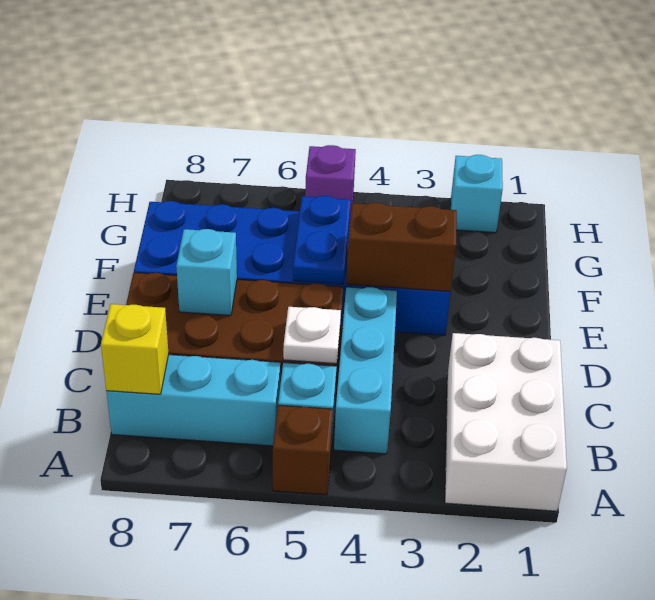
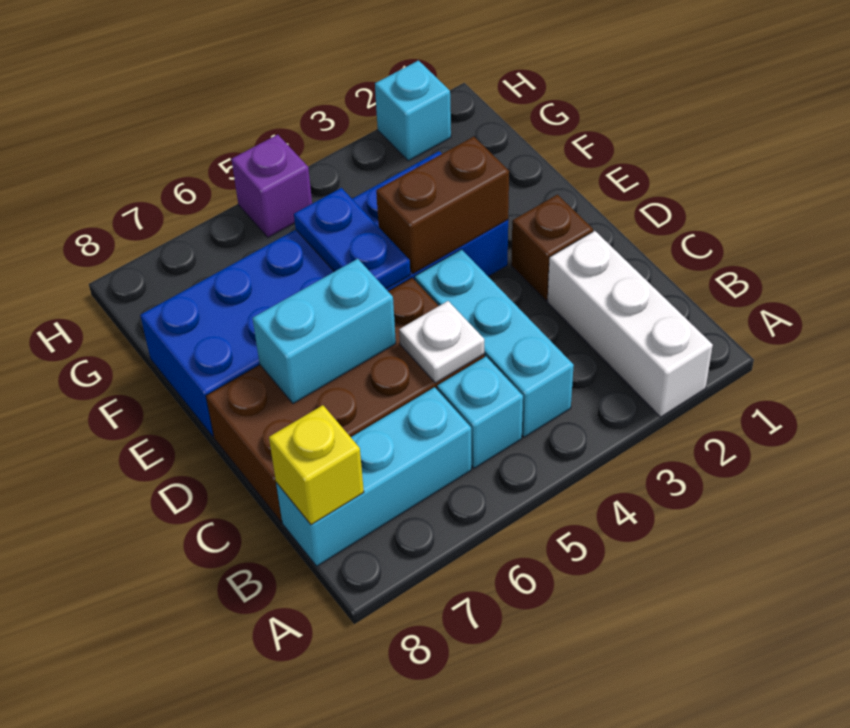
white brick A1:C2 level 1 -> white brick A2:C2 level 1
brown brick A5 level 1 -> brown brick D2 level 1
cyan brick D7 level 2 -> cyan brick D6:D7 level 2

